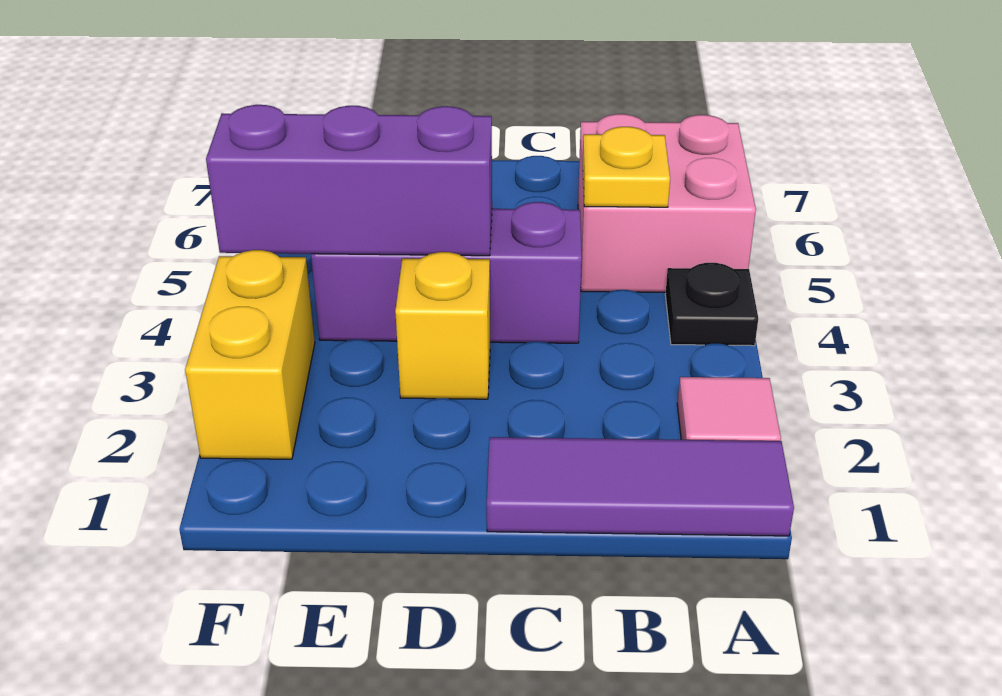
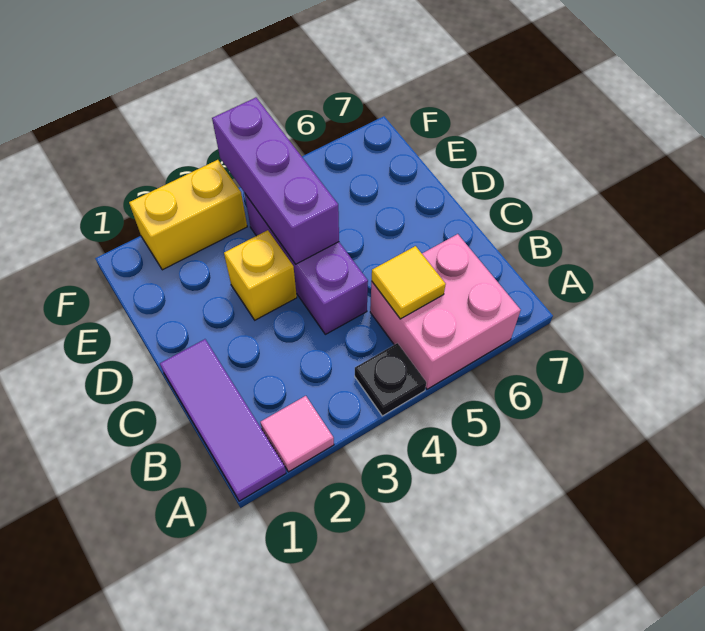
yellow plate B5 level 2 -> yellow tile B5 level 2

